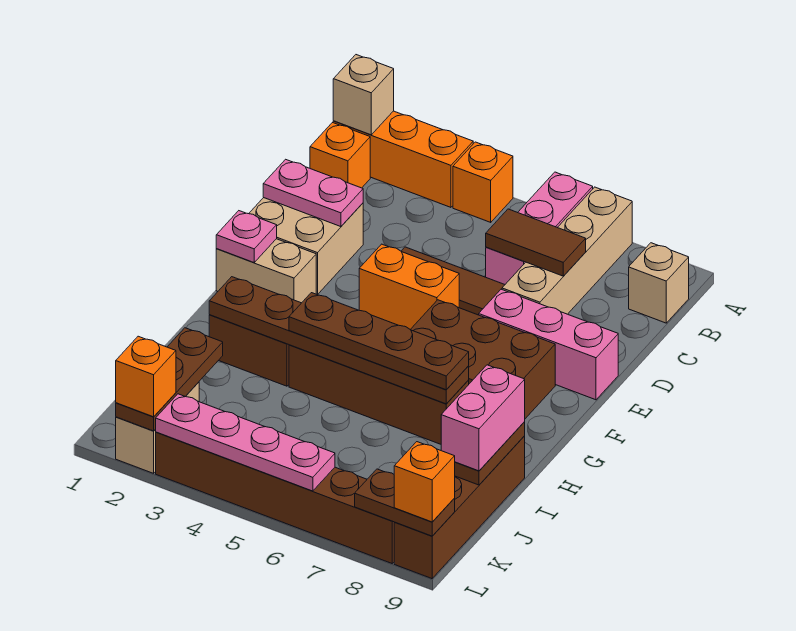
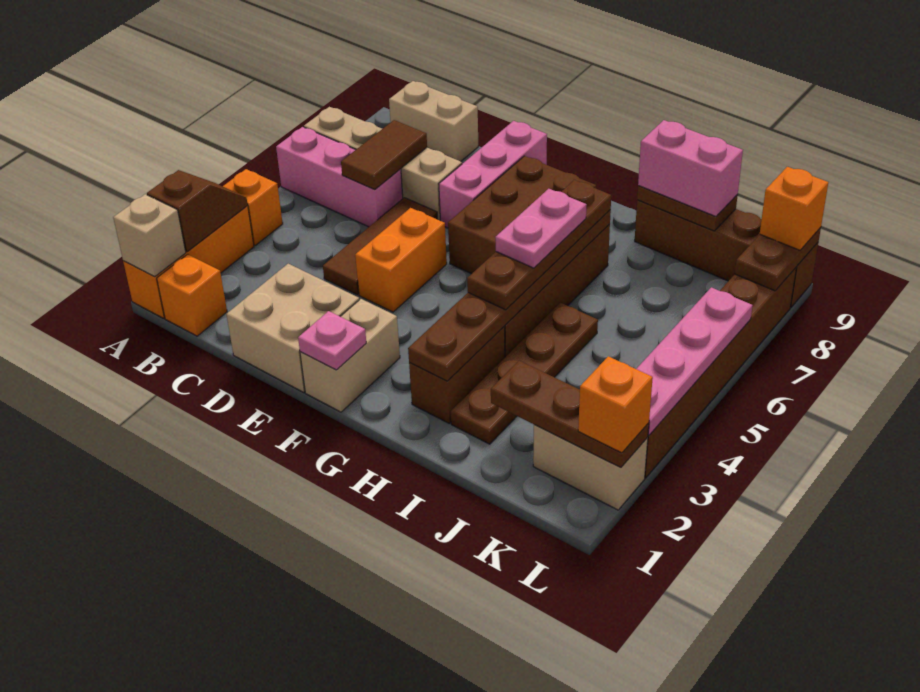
none -> brown slope A2:A3 level 2 top 2
tan brick B9 level 1 -> tan brick B9:C9 level 1
pink plate D1:D2 level 2 -> pink plate H5:H6 level 4
none -> brown plate I2:I5 level 1

